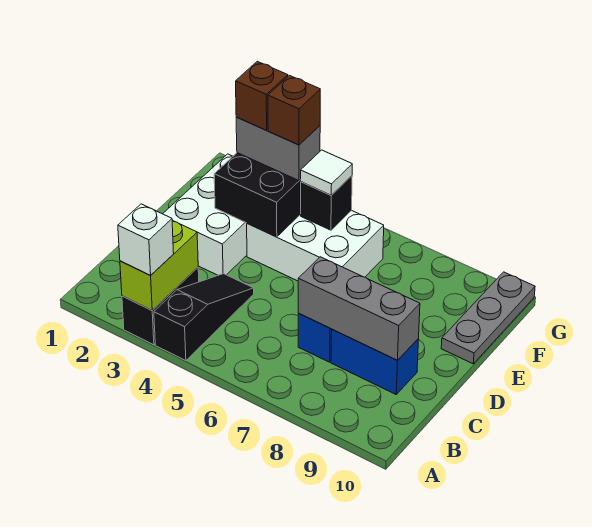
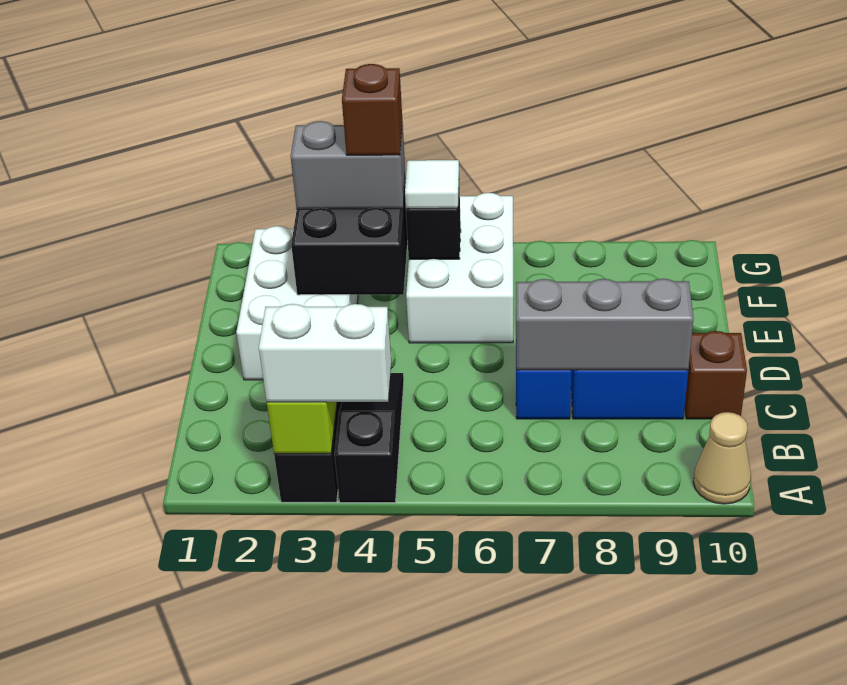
white brick A3 level 3 -> white brick A3:A4 level 3
none -> tan cone A10 level 1
white brick E4:F6 level 1 -> white brick E5:G6 level 1
grey plate E10:G10 level 1 -> none
brown brick F3 level 4 -> brown brick C10 level 1

